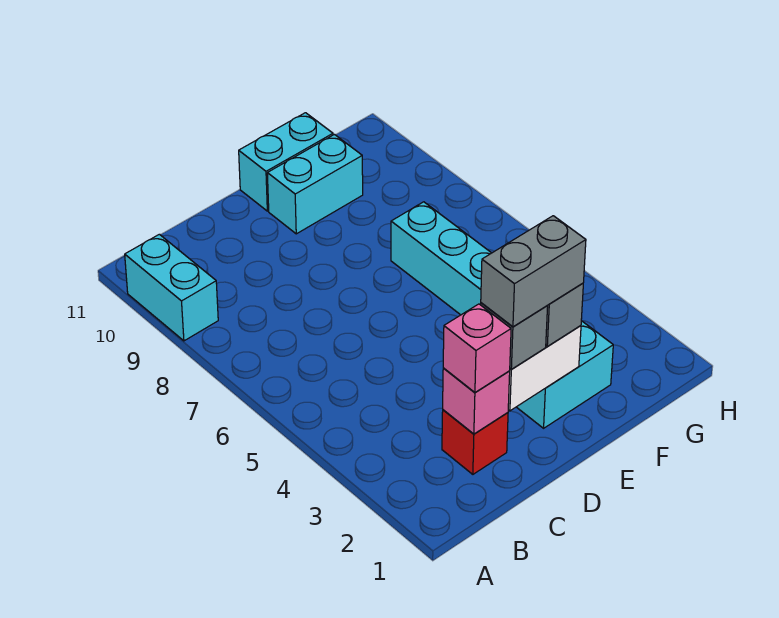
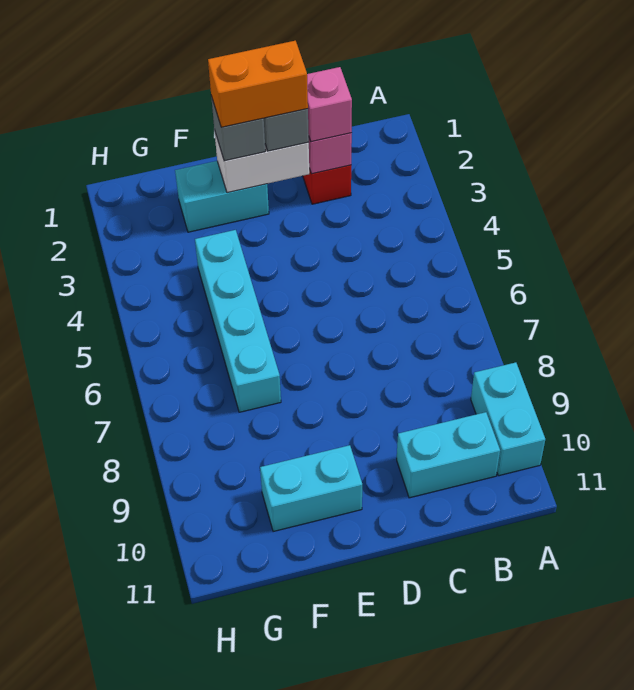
grey brick D2:E2 level 4 -> orange brick D2:E2 level 4
cyan brick E11:F11 level 1 -> cyan brick B10:C10 level 1

